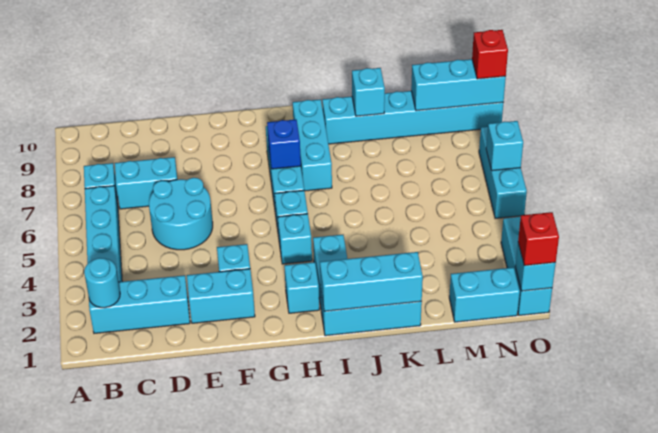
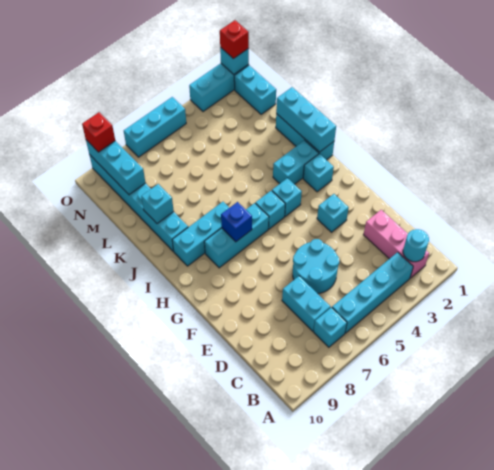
cyan brick B2:D2 level 1 -> pink brick B2:D2 level 1
cyan brick E2:F2 level 1 -> none
cyan brick O6 level 2 -> none

